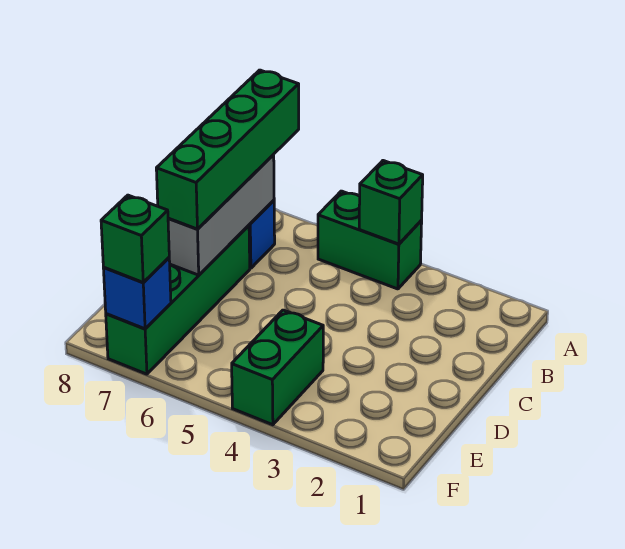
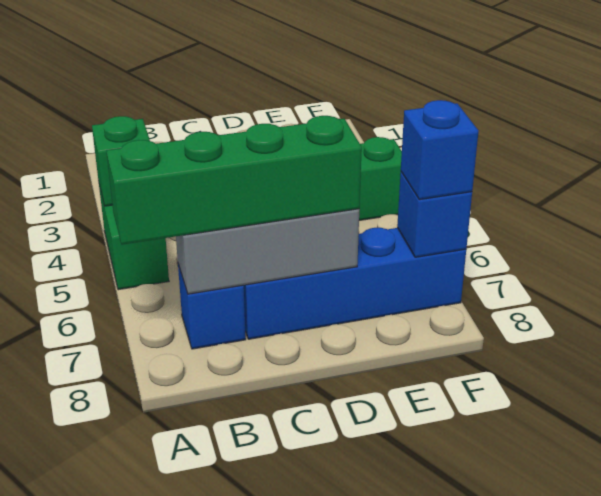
green brick C7:F7 level 1 -> blue brick C7:F7 level 1
green brick F7 level 3 -> blue brick F7 level 3

